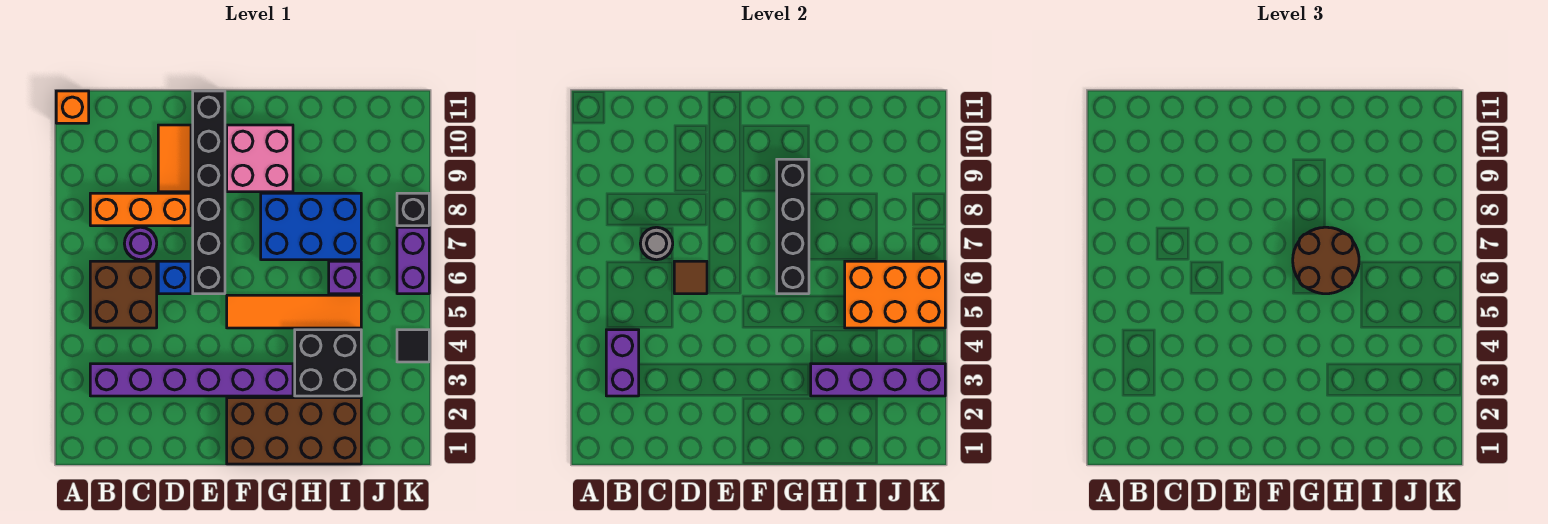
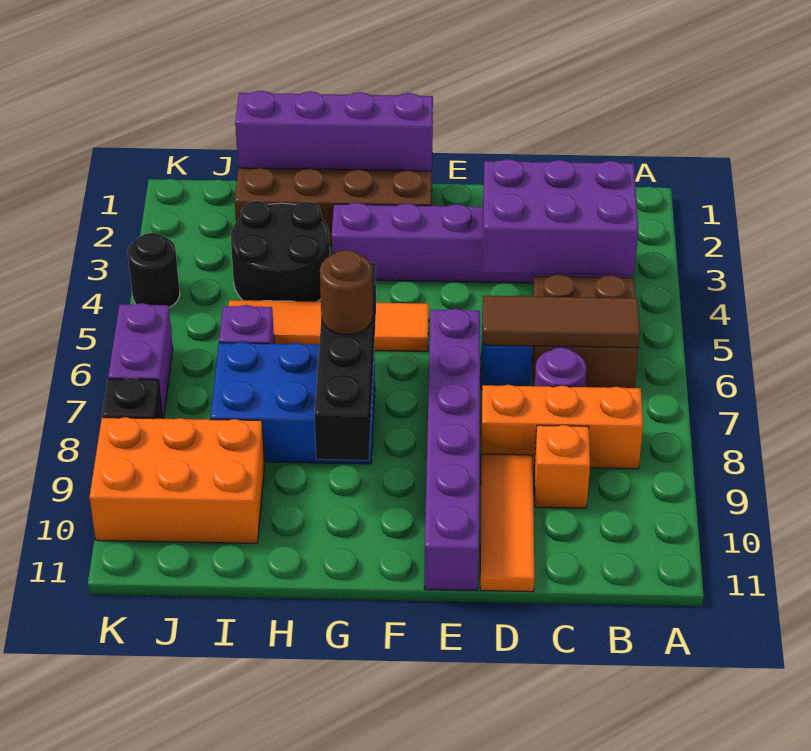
orange brick A11 level 1 -> orange brick C9 level 1
purple brick B3:B4 level 2 -> purple brick B3:D4 level 2
grey round brick C7 level 2 -> none
brown tile D6 level 2 -> brown tile B6:D6 level 2
orange tile D9:D10 level 1 -> orange tile D9:D11 level 1
black brick E6:E11 level 1 -> purple brick E6:E11 level 1
pink brick F9:G10 level 1 -> none
brown round brick G6:H7 level 3 -> brown round brick G7 level 3
black brick H3:I4 level 1 -> black round brick H3:I4 level 1
purple brick H3:K3 level 2 -> purple brick F1:I1 level 2
orange brick I5:K6 level 2 -> orange brick I9:K10 level 1
black tile K4 level 1 -> black round brick K4 level 1

